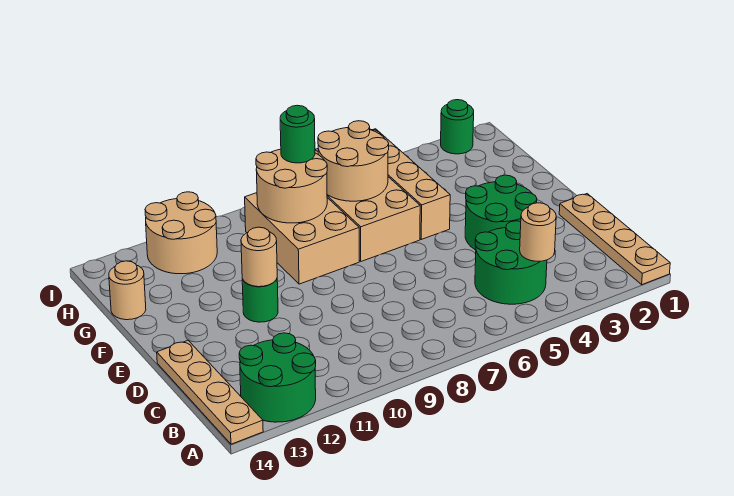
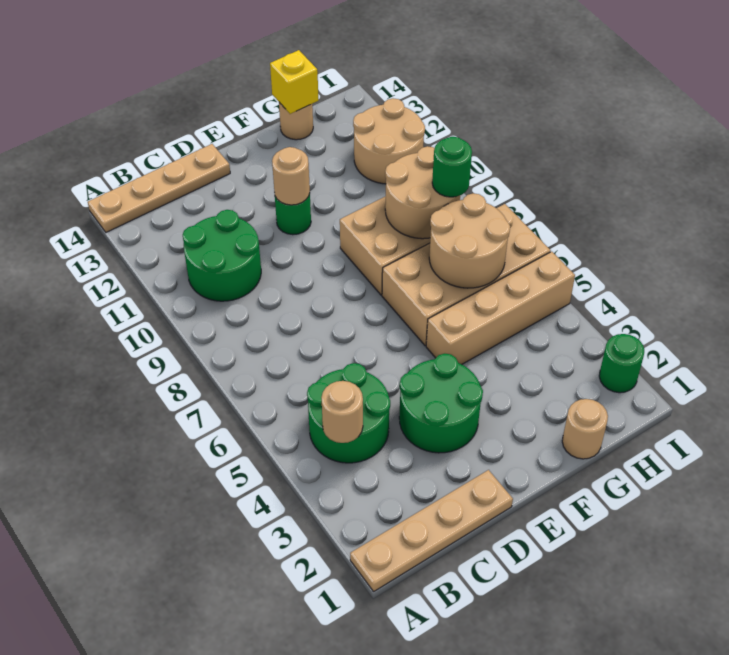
green round brick A12:B13 level 1 -> green round brick B10:C11 level 1
none -> tan round brick G1 level 1
none -> yellow brick G14 level 2

